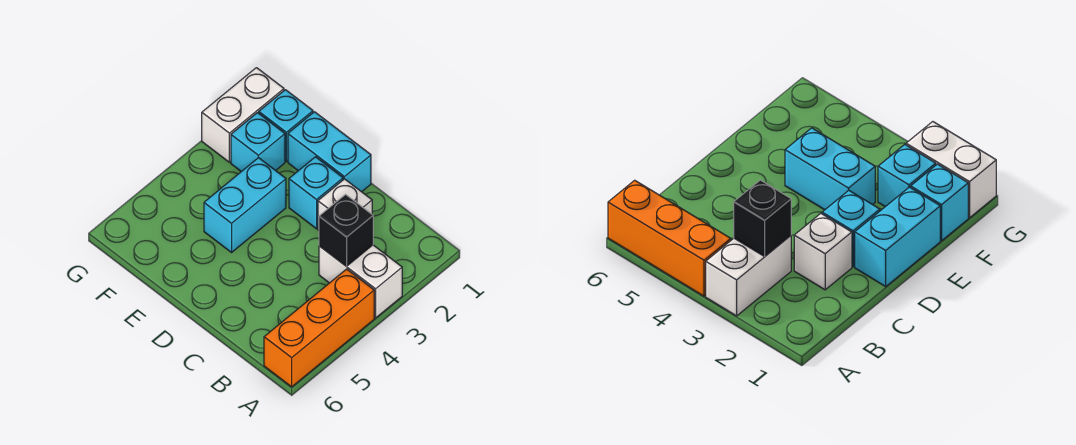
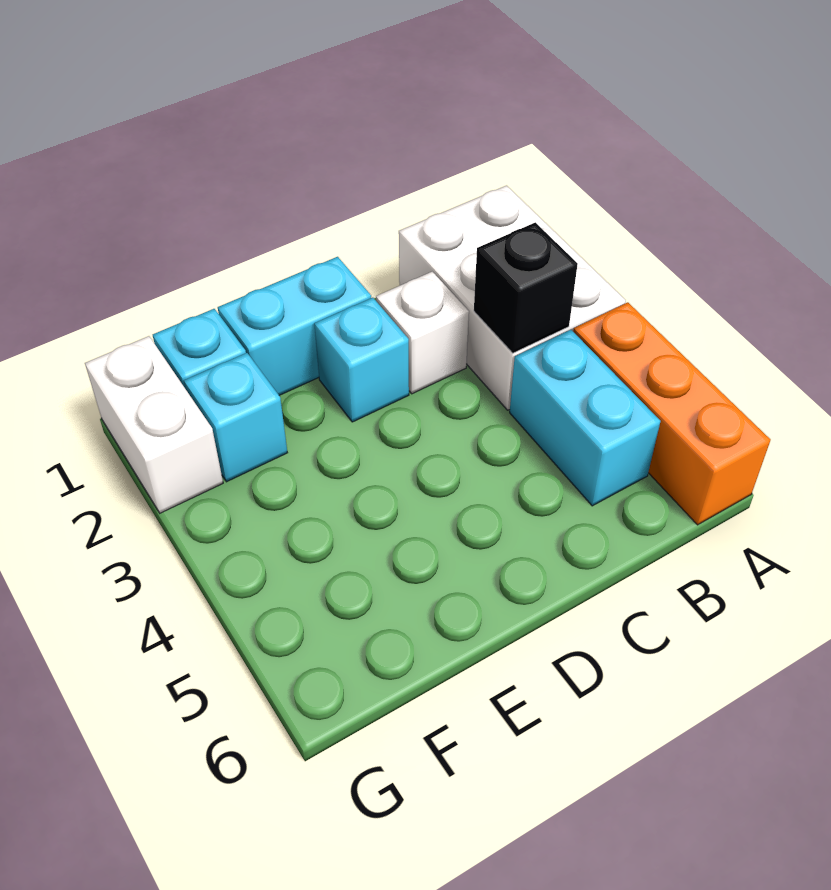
white brick A3:B3 level 1 -> white brick A1:B3 level 1
cyan brick E3:E4 level 1 -> cyan brick B4:B5 level 1

